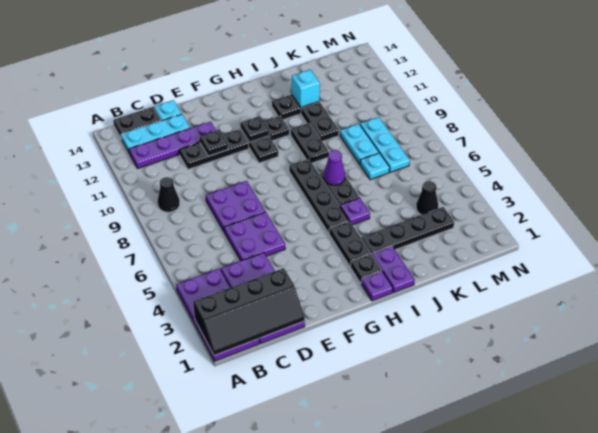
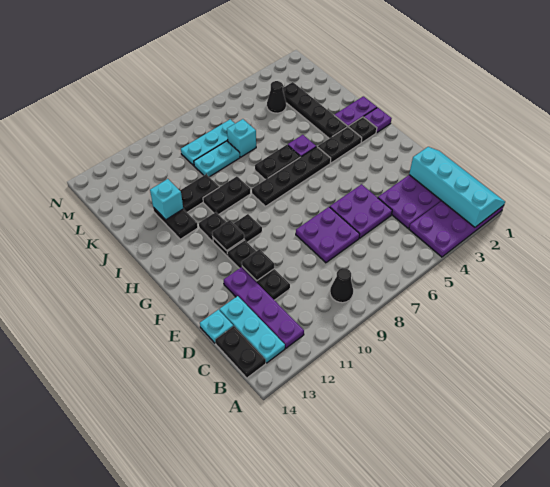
black slope A1:D2 level 2 top 2 -> cyan slope A1:D2 level 2 top 2
purple cone I7 level 2 -> none
cyan plate K7 level 1 -> cyan brick K7 level 1

